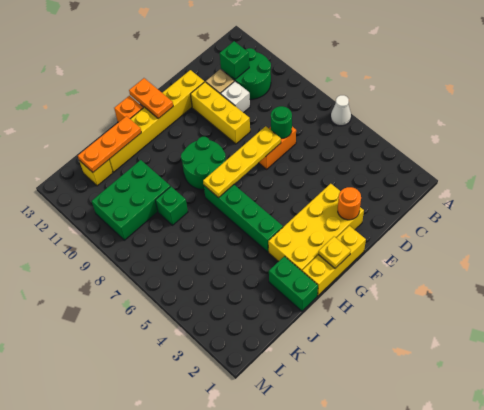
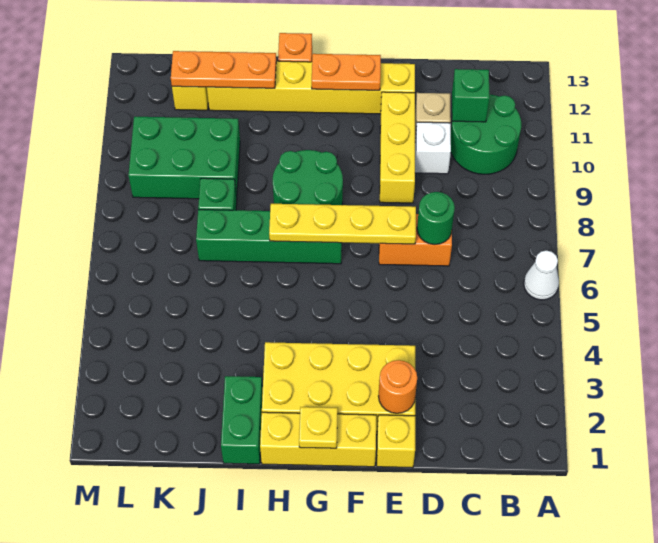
none -> yellow brick E1 level 1
orange plate G12:G13 level 2 -> orange plate F12:G12 level 2
green brick H4:H7 level 1 -> green brick G7:J7 level 1

